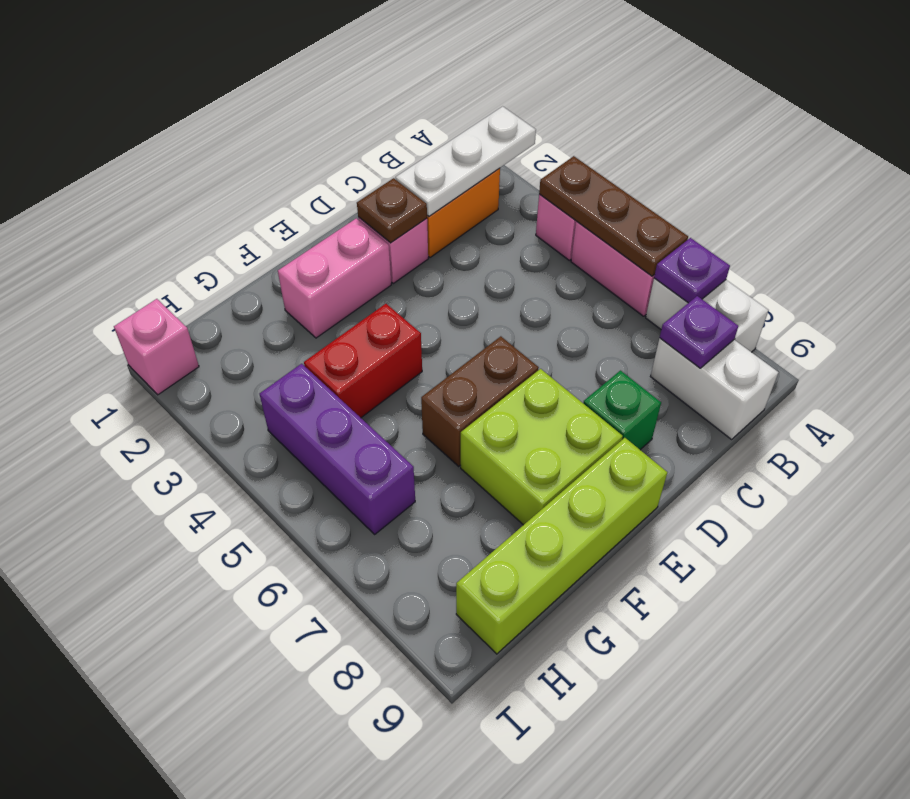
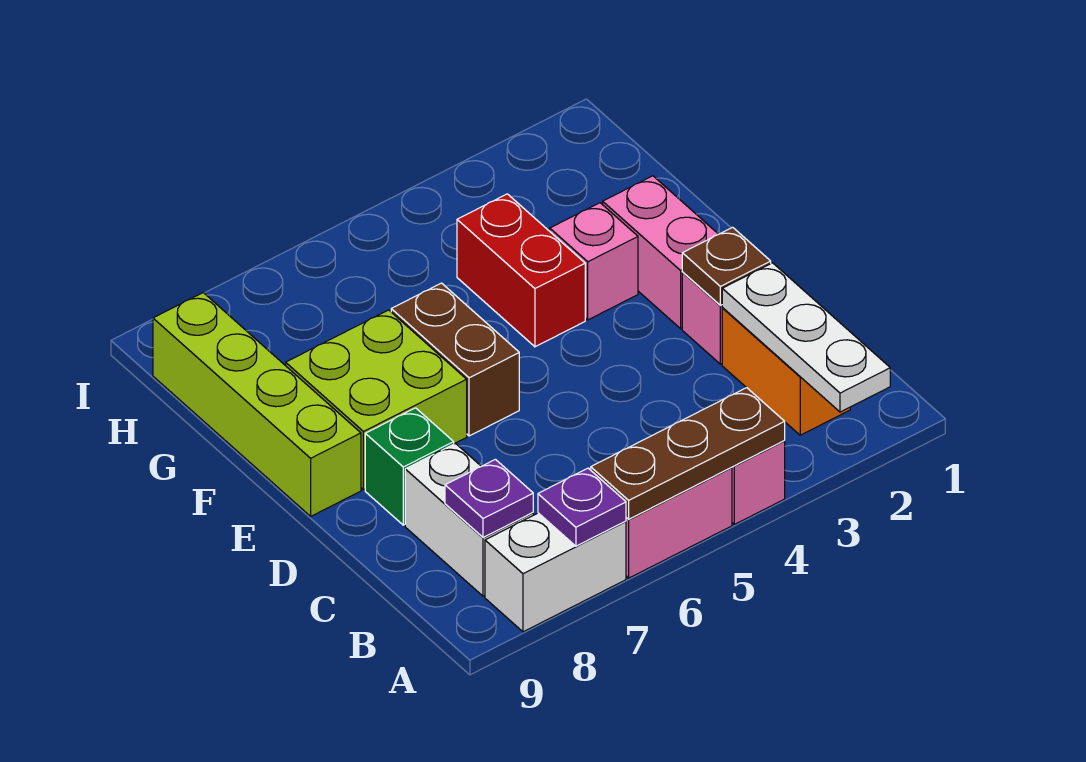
white brick B8:B9 level 1 -> white brick B8:C8 level 1
purple brick H4:H6 level 1 -> none
pink brick I1 level 1 -> pink brick F3 level 1

